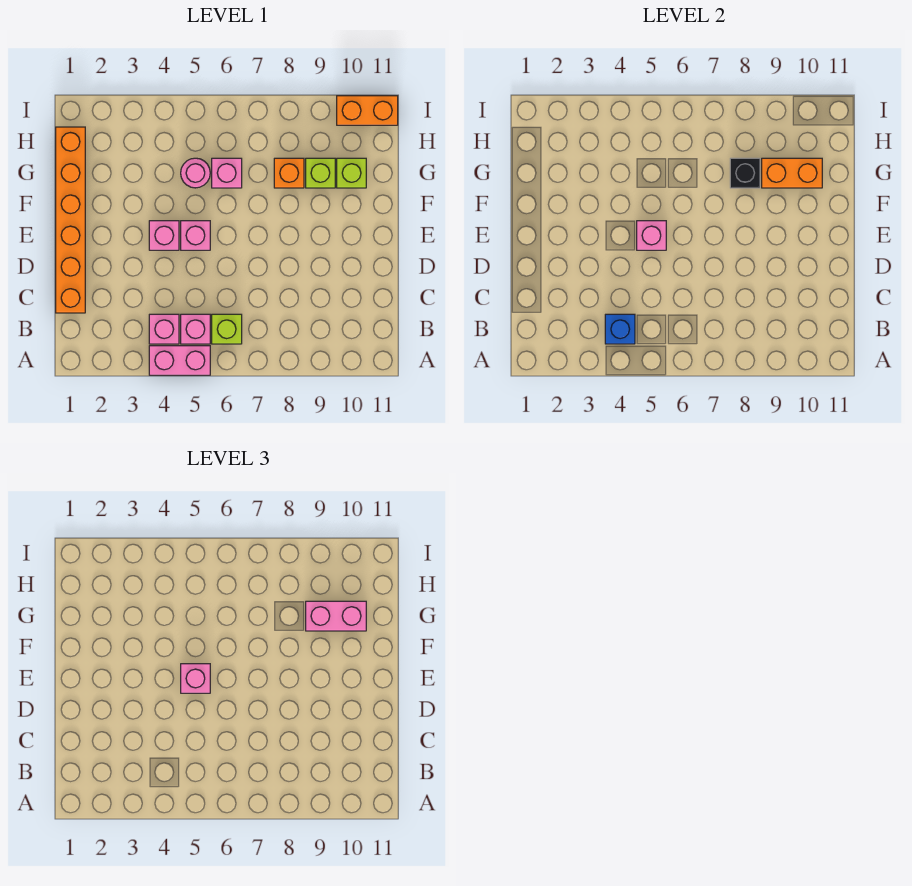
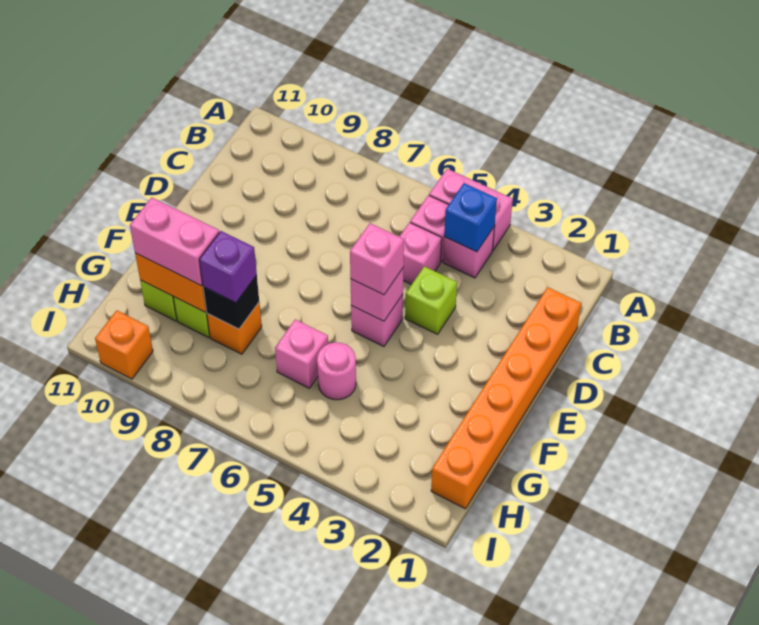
lime brick B6 level 1 -> lime brick D4 level 1
pink brick E4 level 1 -> pink brick C5 level 1
none -> purple brick G8 level 3
orange brick I10:I11 level 1 -> orange brick I10 level 1

